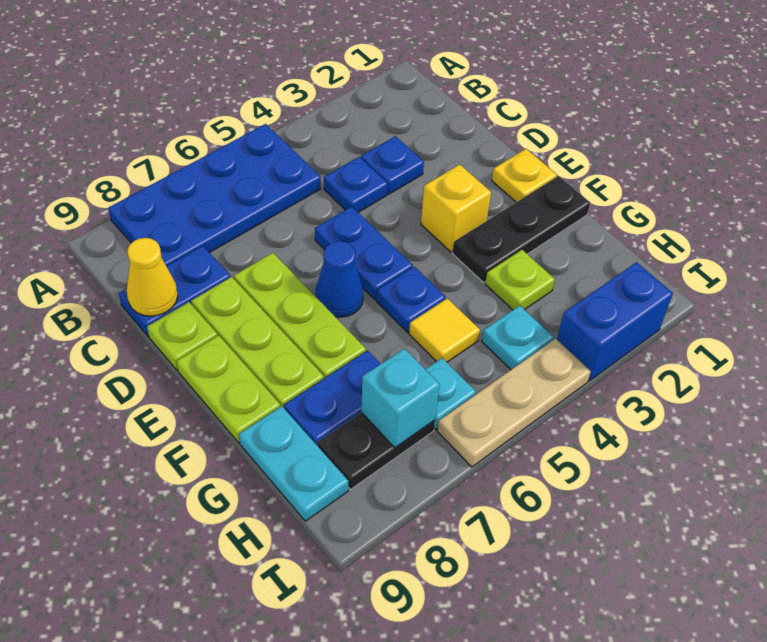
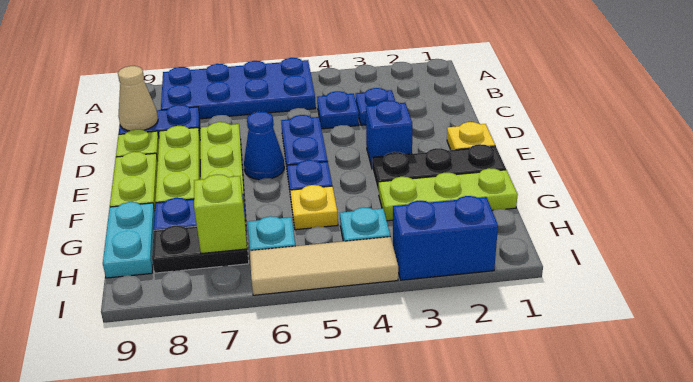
yellow cone C9 level 2 -> tan cone C9 level 2
yellow brick E3 level 1 -> blue brick E3 level 1
lime plate G3 level 1 -> lime plate G1:G3 level 1
yellow tile G5 level 1 -> yellow plate G5 level 1
cyan brick H7 level 2 -> lime brick H7 level 2
tan plate I4:I6 level 1 -> tan tile I4:I6 level 1

